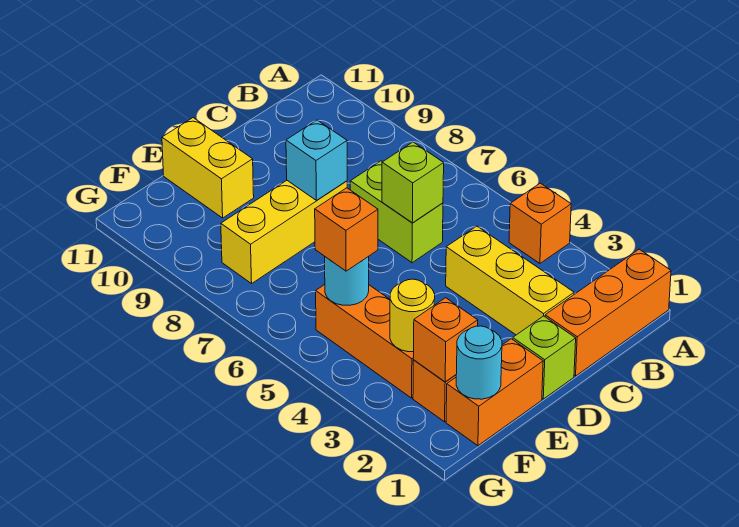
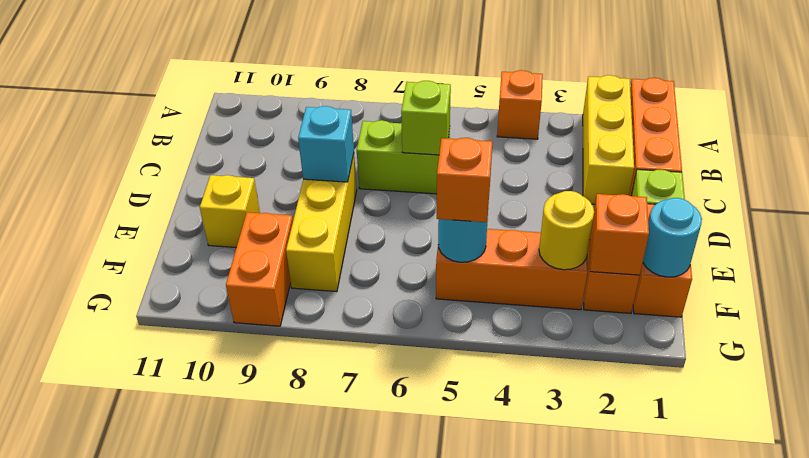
yellow brick C2:C4 level 1 -> yellow brick A2:C2 level 1
yellow brick E10:E11 level 1 -> yellow brick E10 level 1
none -> orange brick F9:G9 level 1

